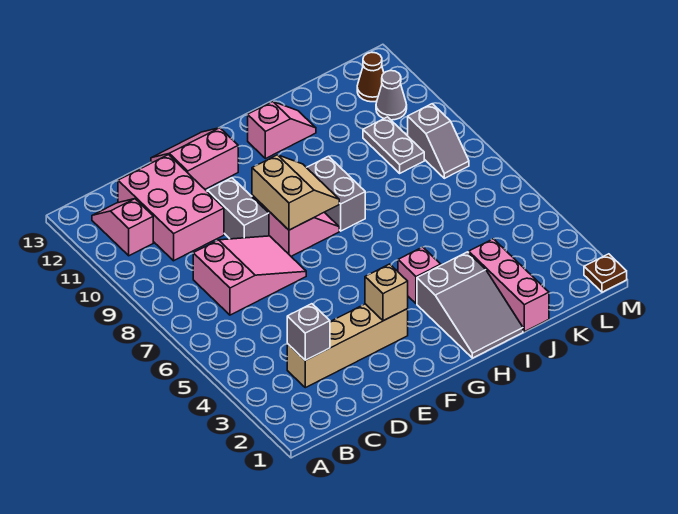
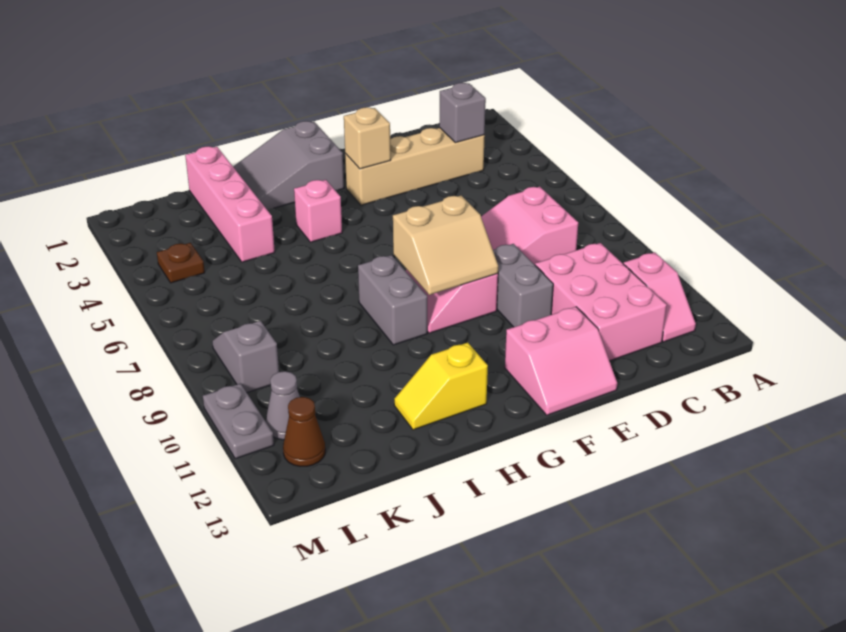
tan slope F8:G9 level 2 top F -> tan slope F8:G9 level 2 top 8
grey slope H1:I3 level 1 top 3 -> grey slope G1:I2 level 1 top G
pink slope H12:I12 level 1 top H -> yellow slope H12:I12 level 1 top H
pink brick J1:J3 level 1 -> pink brick J1:J4 level 1
grey plate K9:K10 level 1 -> grey plate M10:M11 level 1
brown plate M1 level 1 -> brown plate L4 level 1

